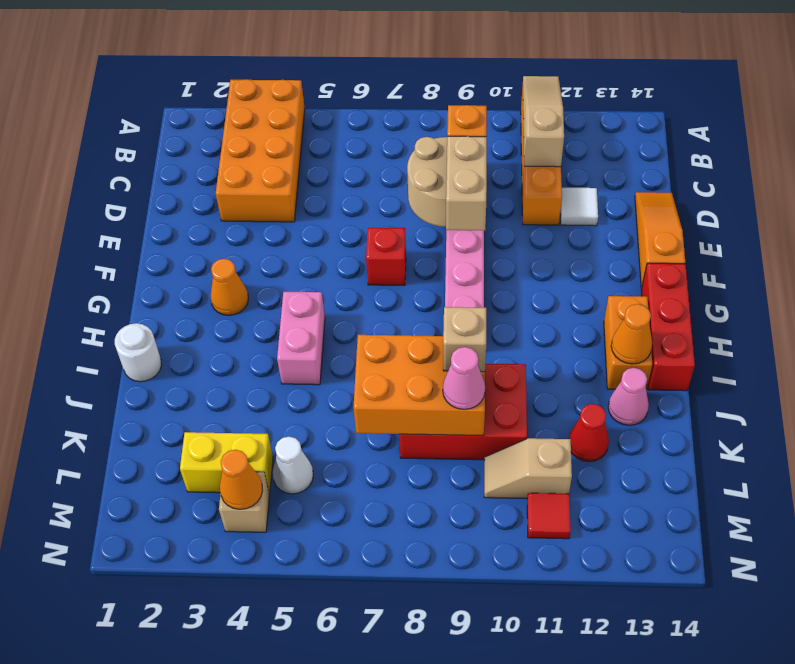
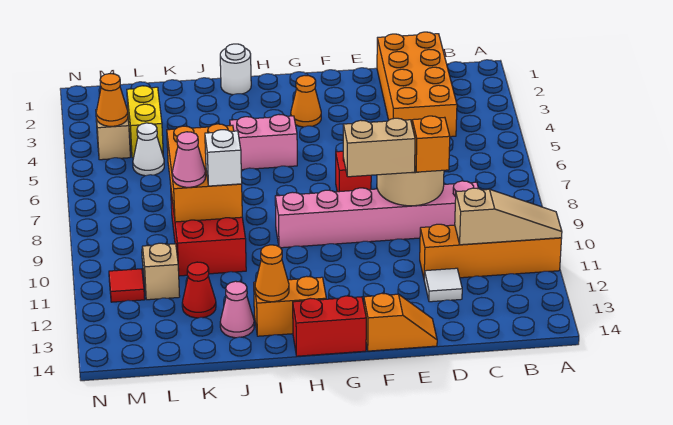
orange brick A3:D4 level 1 -> orange brick C1:D4 level 1
orange slope D14:F14 level 1 top F -> orange slope E14:F14 level 1 top F
red brick G14:I14 level 1 -> red brick G14:H14 level 1
tan brick J9 level 3 -> white brick J9 level 3

